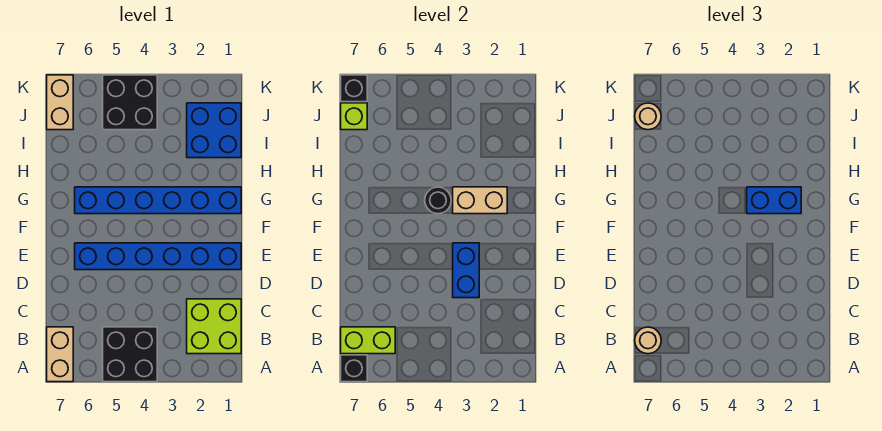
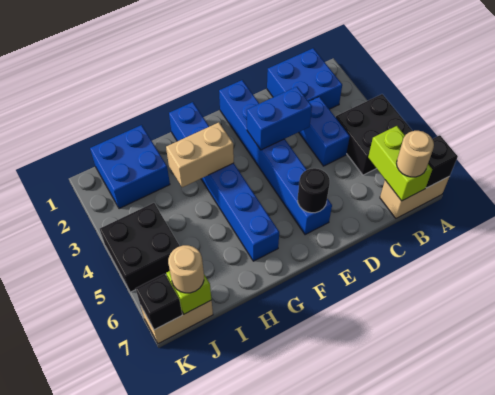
lime brick B1:C2 level 1 -> blue brick B1:C2 level 1
tan brick G2:G3 level 2 -> tan brick G3:H3 level 2
blue brick G2:G3 level 3 -> blue brick C3:C4 level 1
black round brick G4 level 2 -> black round brick E6 level 2

